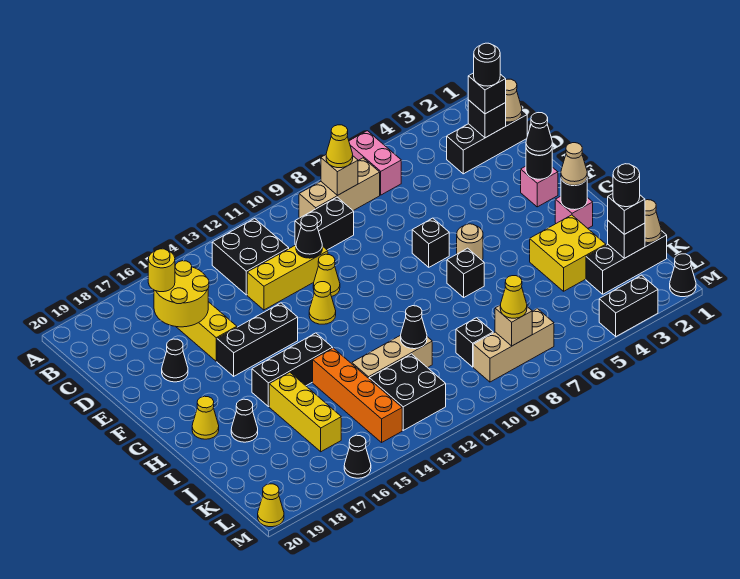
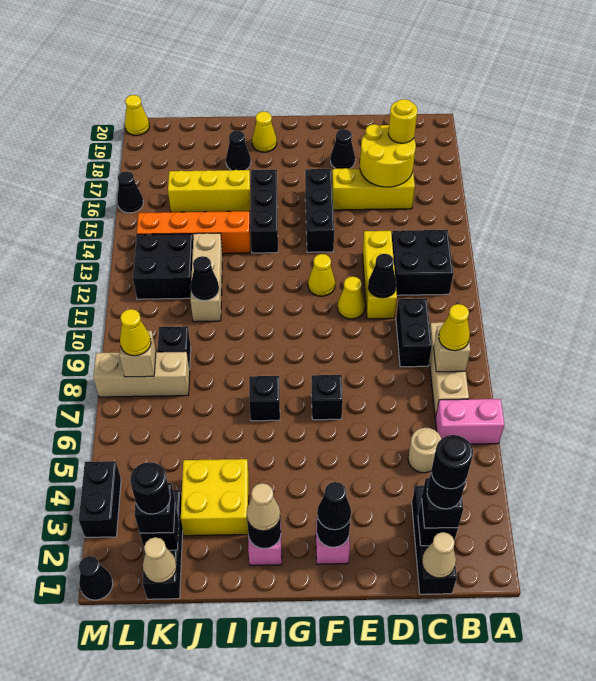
none -> black round brick C2 level 5
tan round brick G6 level 1 -> tan round brick C5 level 1
tan brick L7:L9 level 1 -> tan brick K8:M8 level 1

